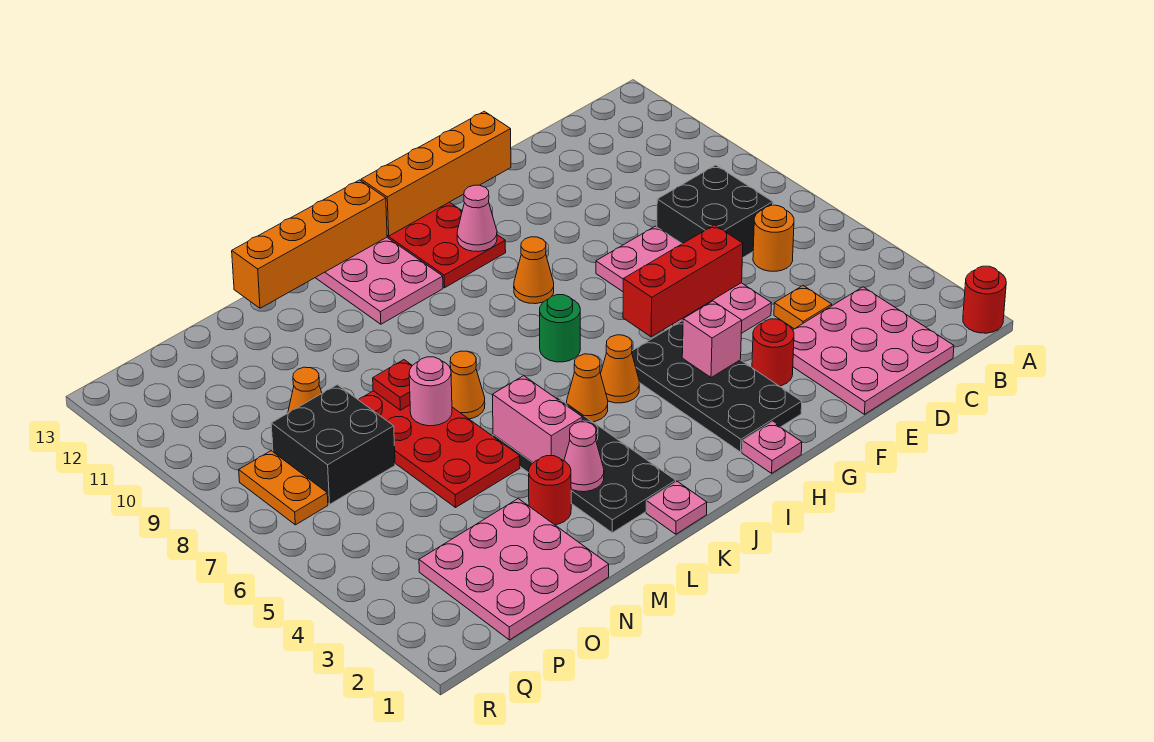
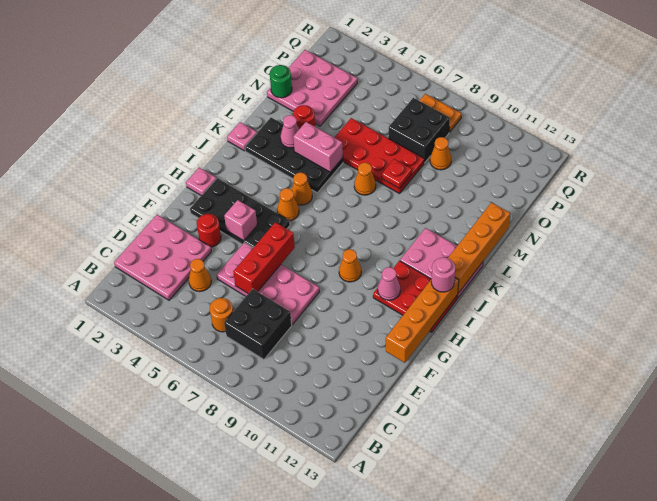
red round brick A1 level 1 -> none
orange plate D4 level 1 -> orange cone D4 level 1
green round brick I7 level 1 -> green round brick N1 level 2
pink round brick M7 level 2 -> pink round brick I13 level 3

